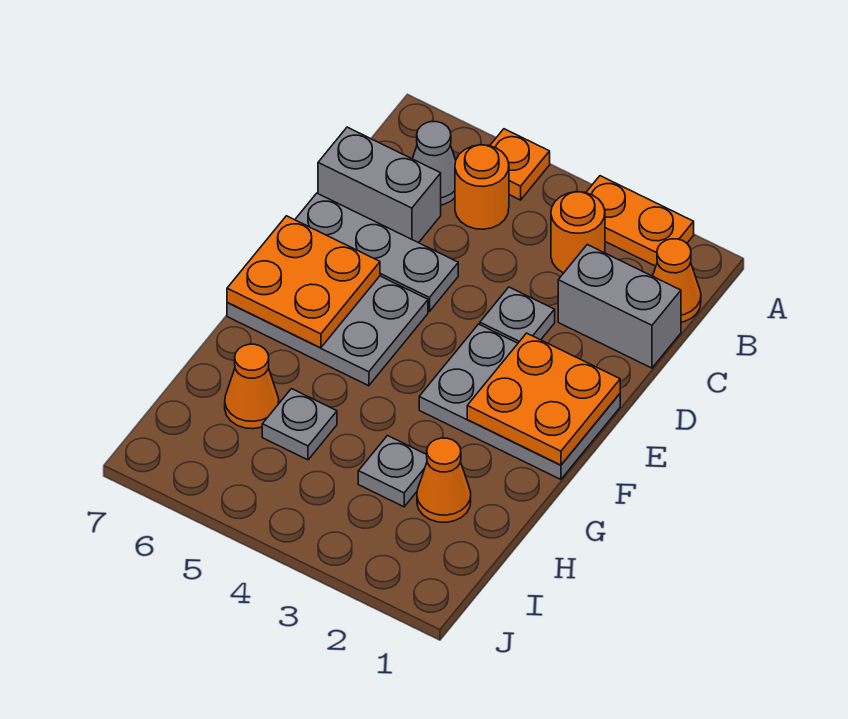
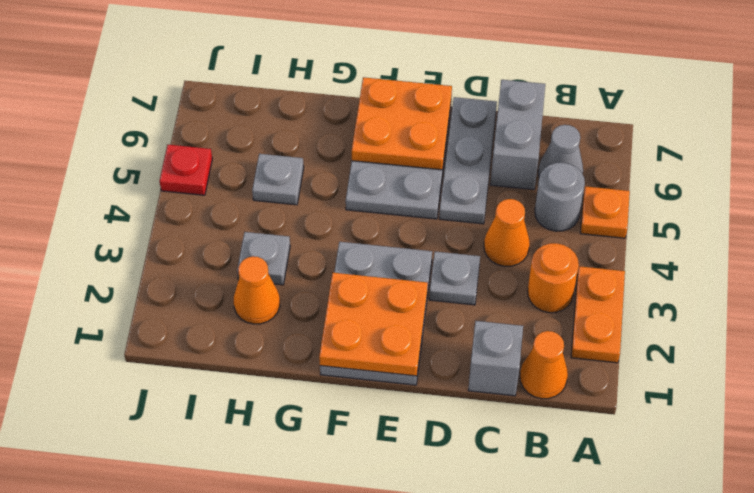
orange round brick B5 level 1 -> grey round brick B5 level 1
grey brick C1:C2 level 1 -> grey brick C1 level 1
orange cone H6 level 1 -> orange cone C4 level 1
none -> red plate J5 level 1

